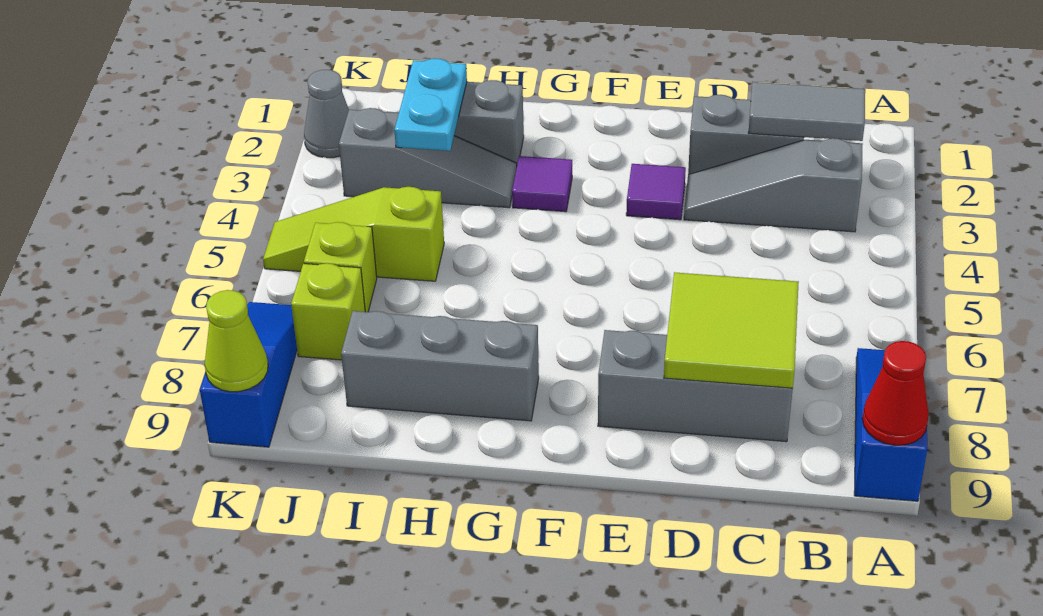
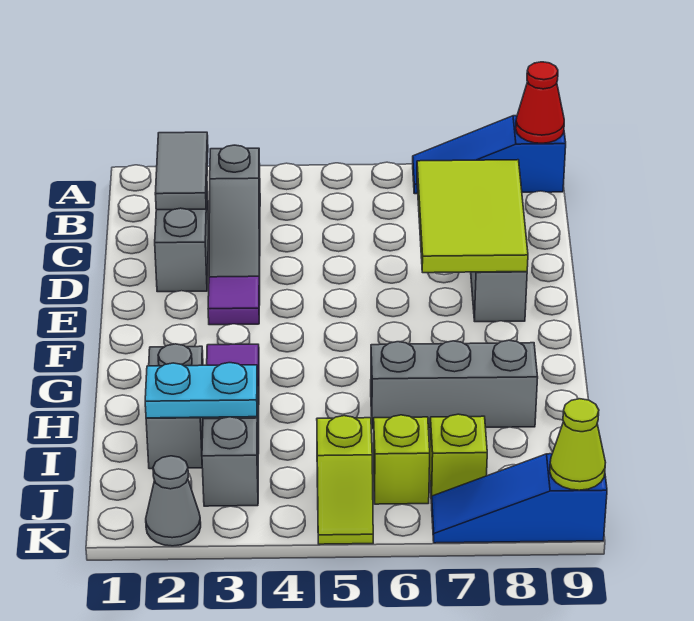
lime tile C7:D8 level 2 -> lime tile C7:E8 level 2
grey brick G8:I8 level 1 -> grey brick H6:H8 level 1
lime slope I5:K5 level 1 top I -> lime slope J5:K5 level 1 top J

